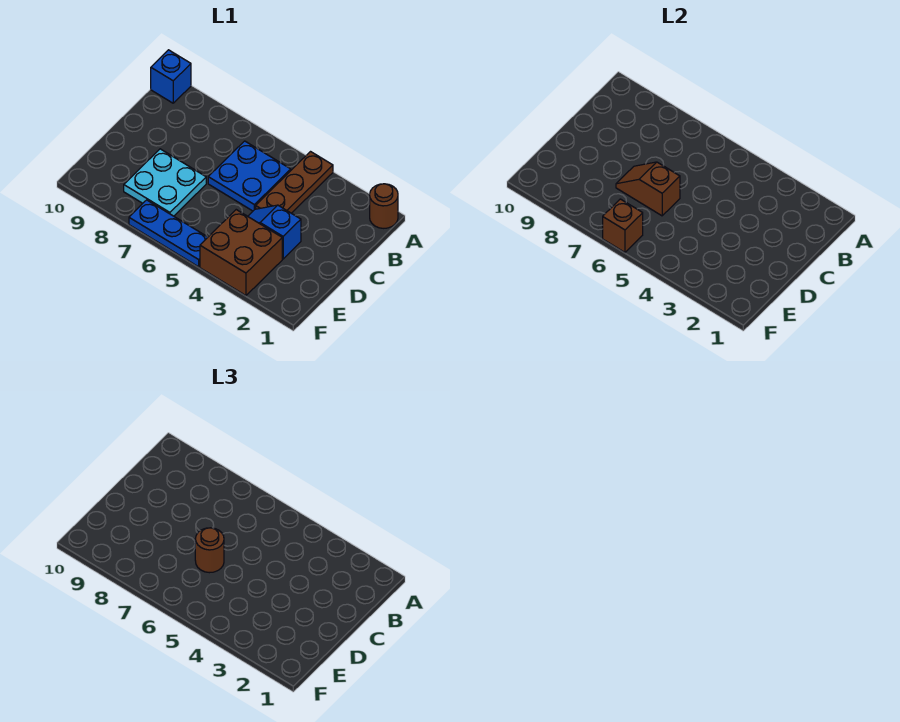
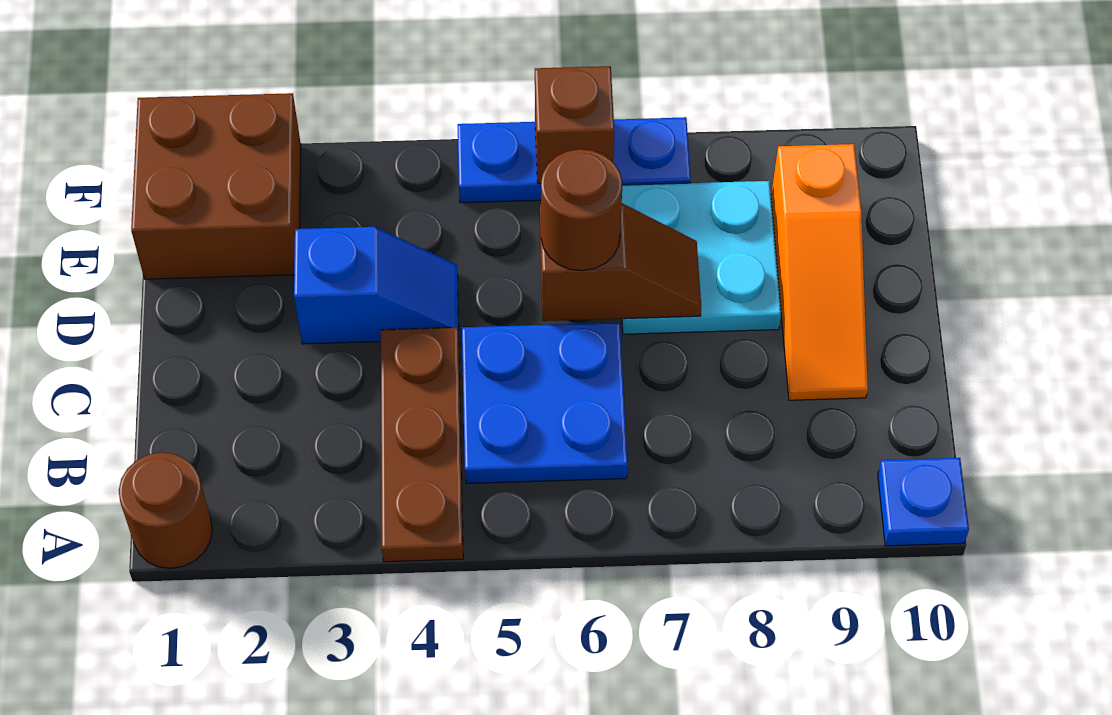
blue brick A10 level 1 -> blue plate A10 level 1
none -> orange slope C9:E9 level 1 top E
brown brick E3:F4 level 1 -> brown brick E1:F2 level 1

